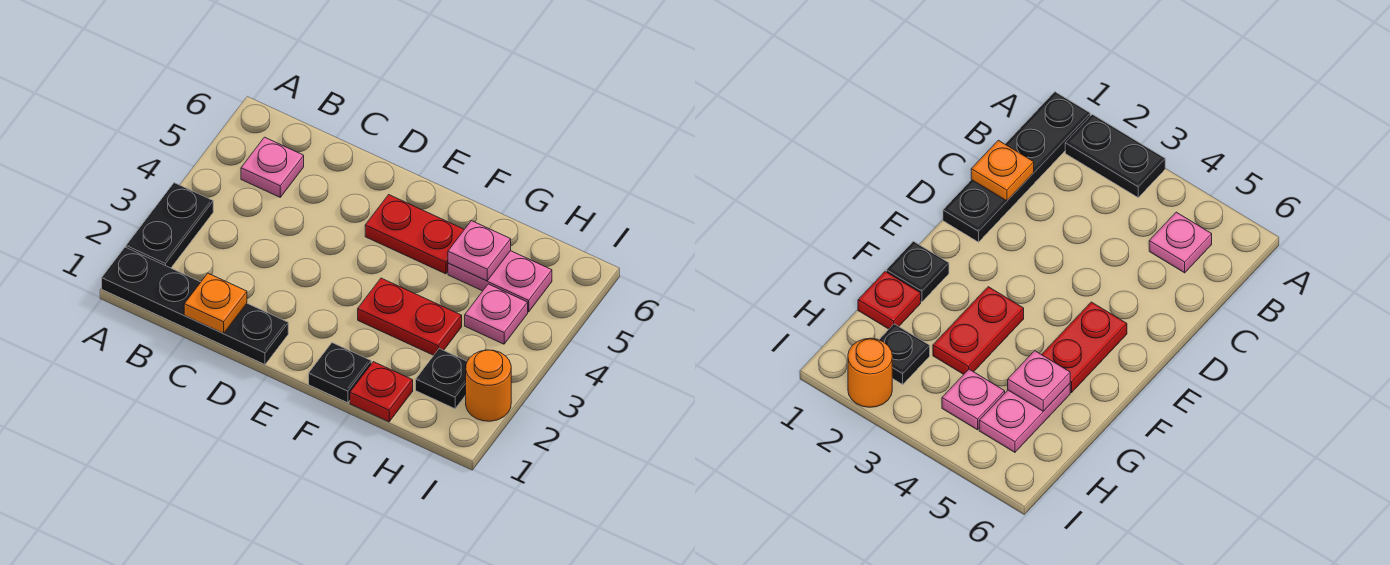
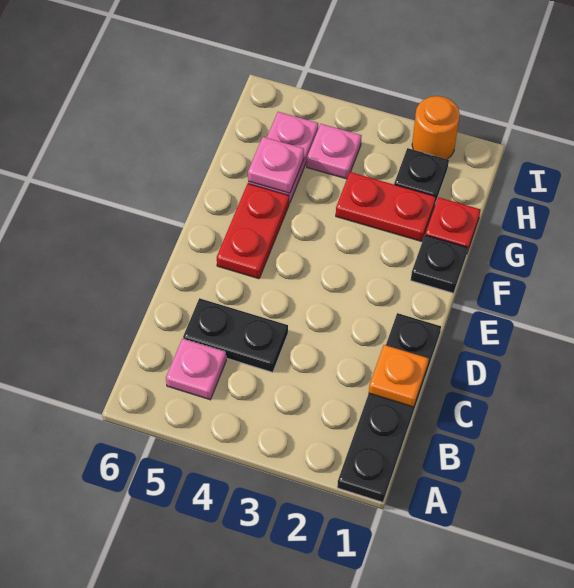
black plate A2:A3 level 1 -> black plate C4:C5 level 1
red plate F3:G3 level 1 -> red plate G2:G3 level 1

